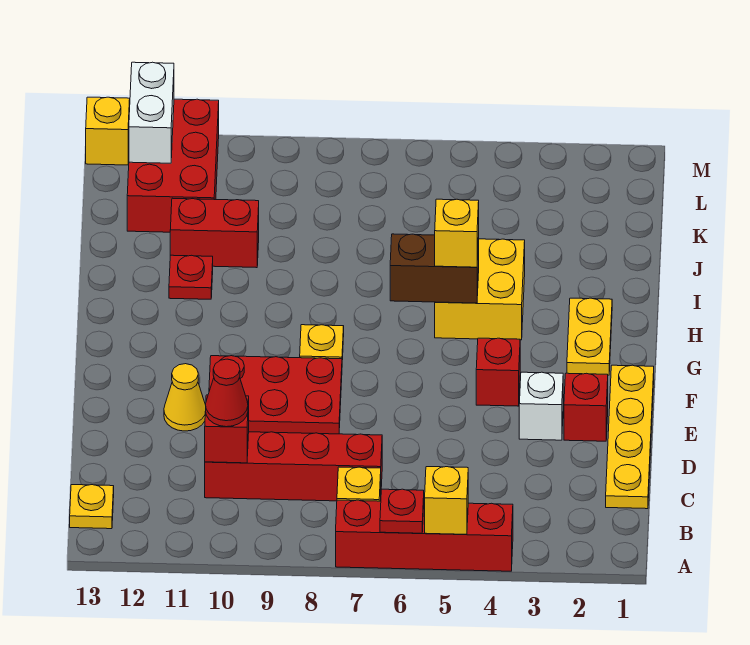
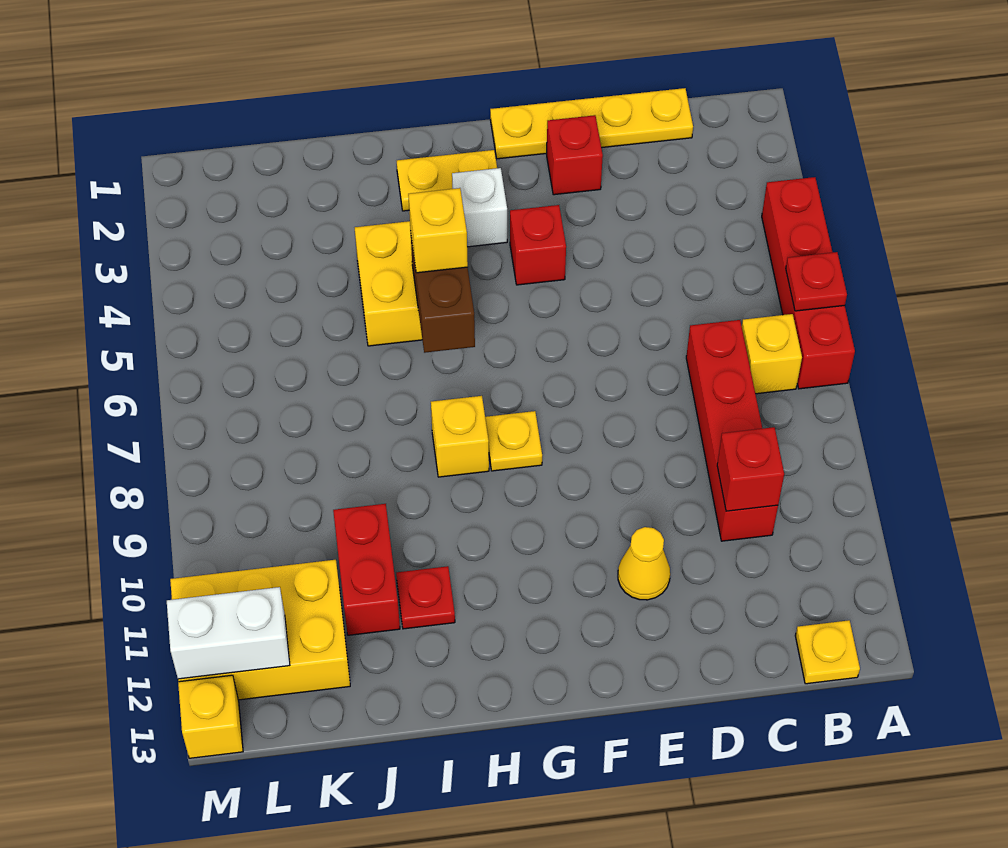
yellow brick A5 level 2 -> yellow brick H8 level 1
red cone C10 level 3 -> none
white brick E3 level 1 -> white brick G3 level 1
red plate E8:F10 level 1 -> none
red brick K11:M12 level 1 -> yellow brick K11:M12 level 1

